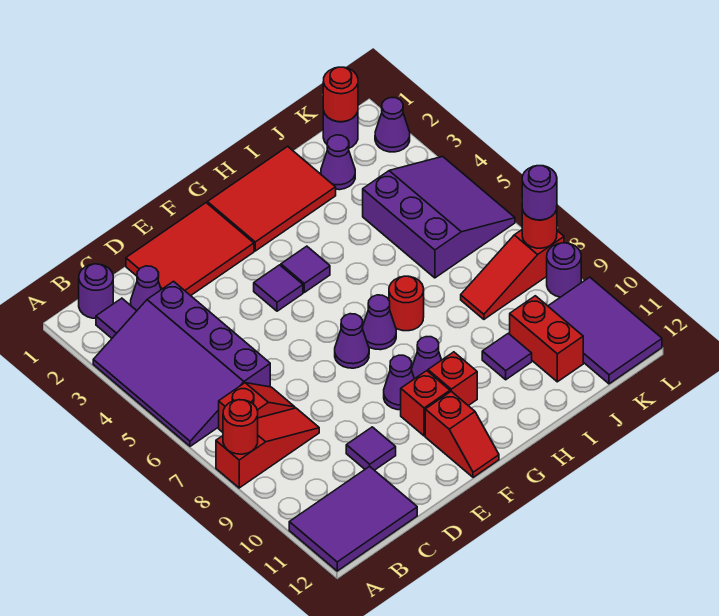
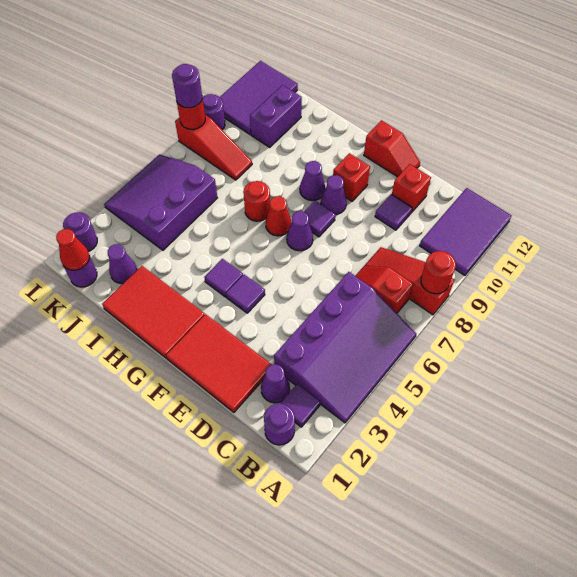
purple tile A11:C12 level 1 -> purple tile A10:B12 level 1
red slope F11:F12 level 1 top 11 -> red slope E12:F12 level 1 top F
purple cone G7 level 1 -> red cone G7 level 1
red brick G10 level 1 -> red brick D11 level 1
purple tile I10 level 1 -> purple tile F8 level 1
red brick J10:J11 level 1 -> purple brick J10:J11 level 1
red round brick K1 level 2 -> red cone K1 level 2
purple cone L2 level 1 -> purple round brick L2 level 1

